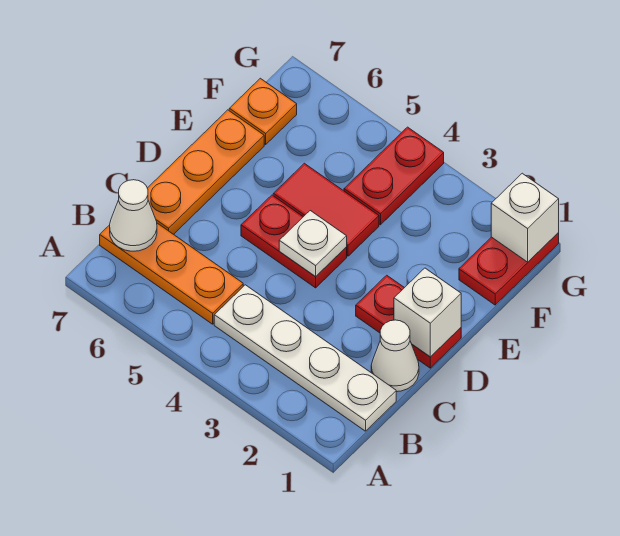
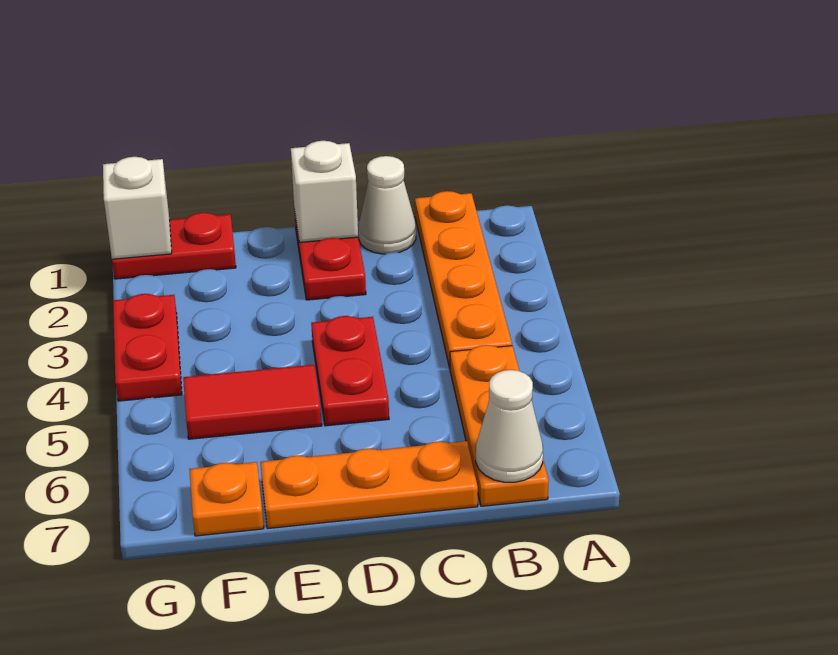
white plate B1:B4 level 1 -> orange plate B1:B4 level 1
white plate D4 level 2 -> none
red tile E4:E5 level 1 -> red tile E5:F5 level 1
red plate F4:G4 level 1 -> red plate G3:G4 level 1

